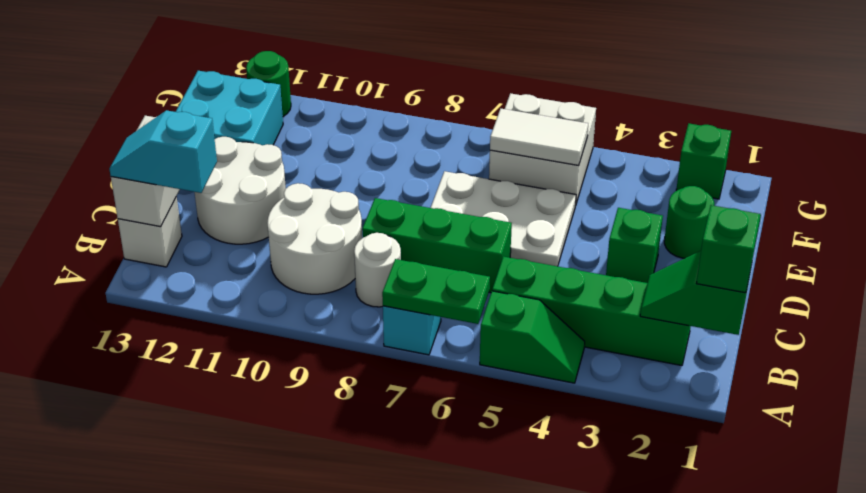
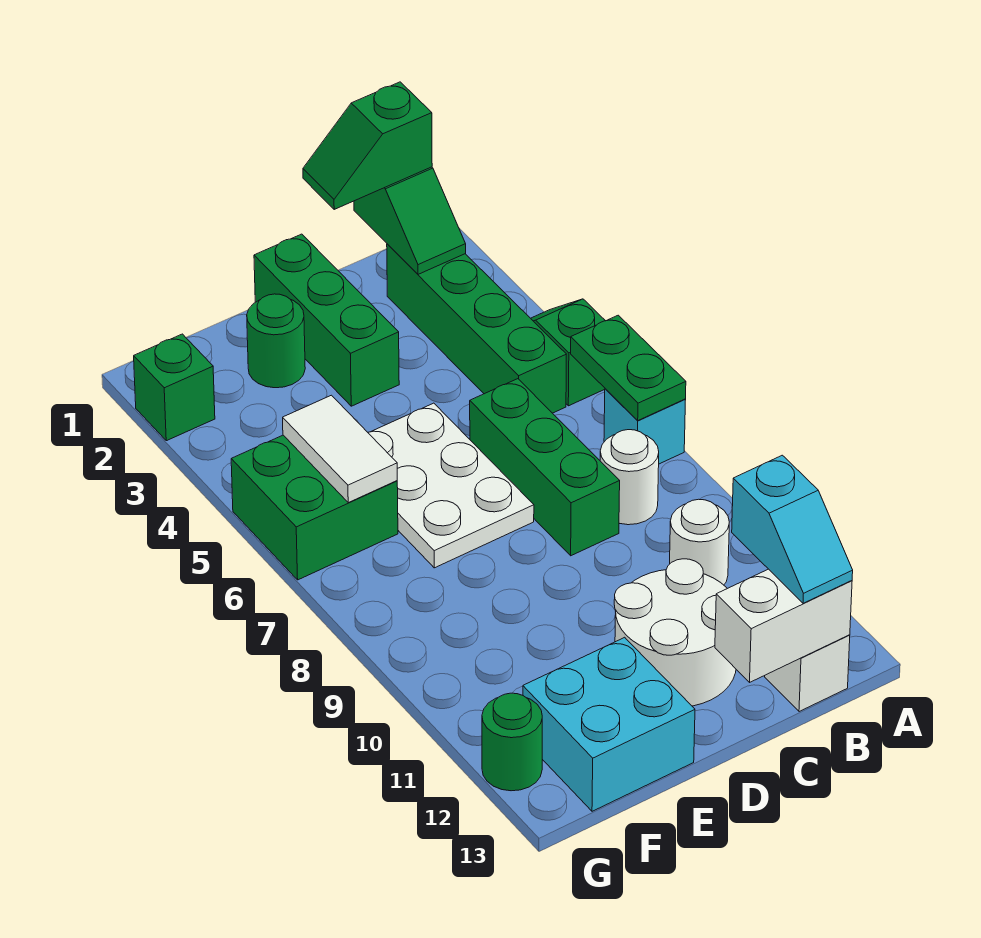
white round brick B9:C10 level 1 -> white round brick B10 level 1
green brick D3 level 1 -> green brick D1:D3 level 1
white brick F5:G6 level 1 -> green brick F5:G6 level 1

